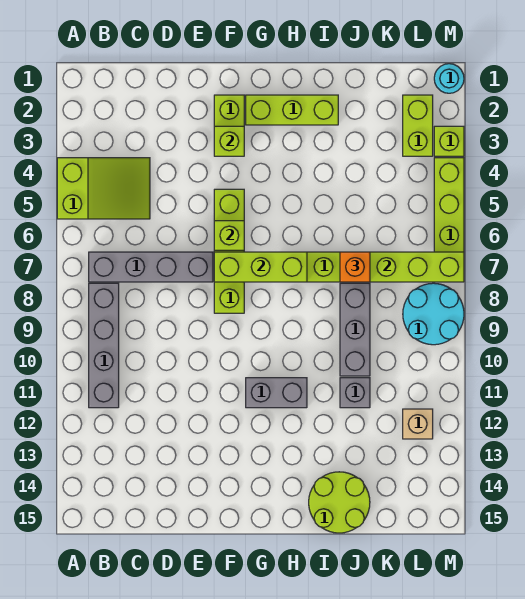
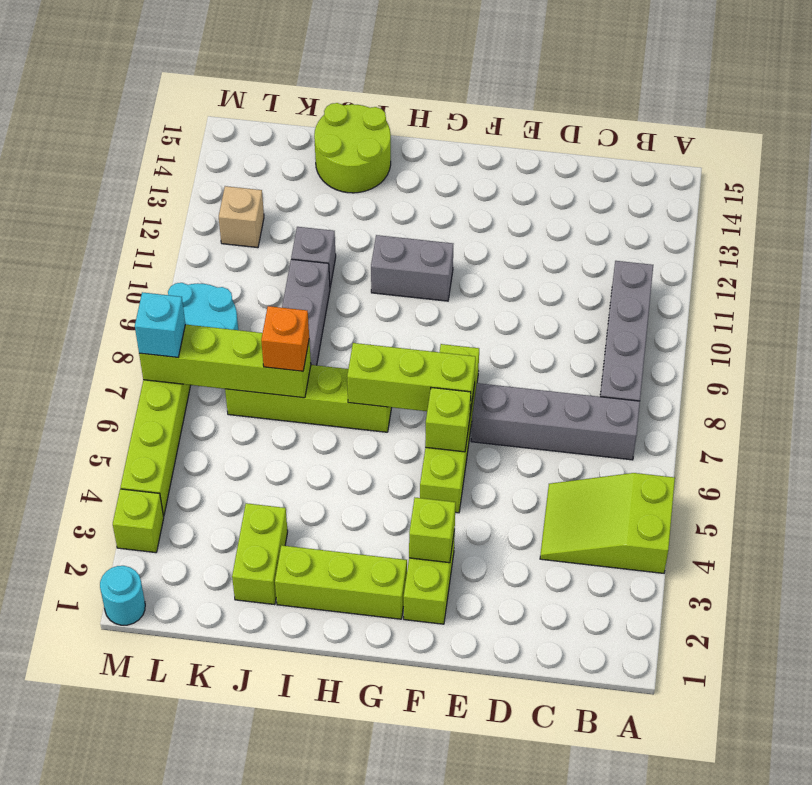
lime brick L2:L3 level 1 -> lime brick J2:J3 level 1
none -> cyan brick M7 level 3

